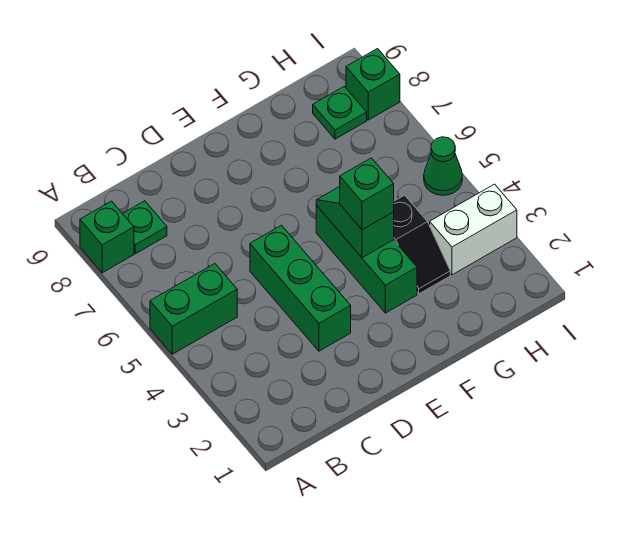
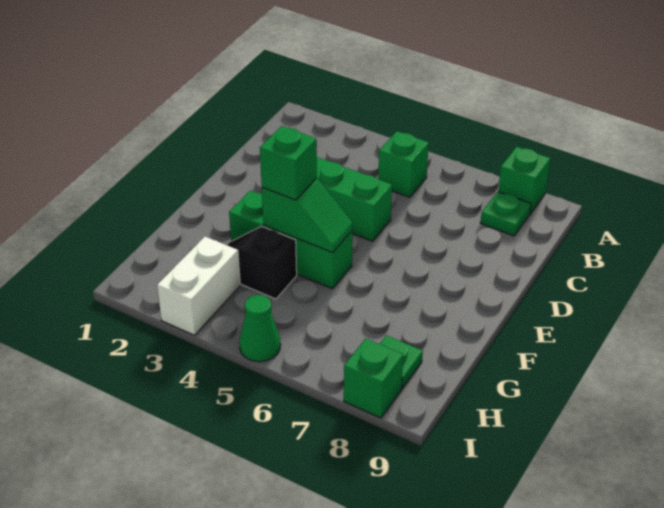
green brick A5:B5 level 1 -> green brick B5 level 1

